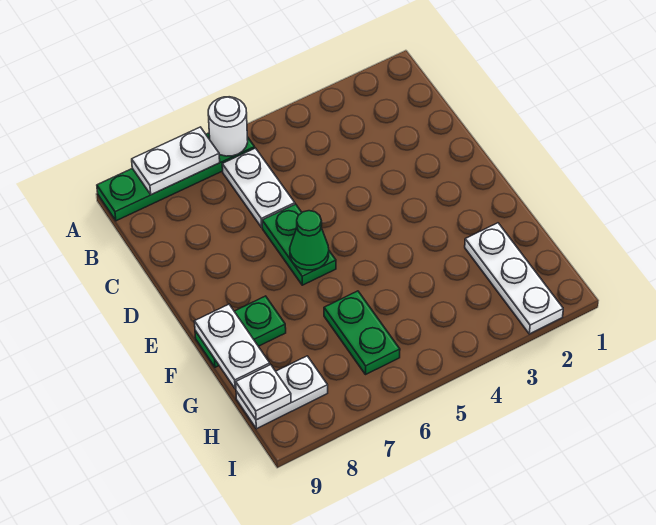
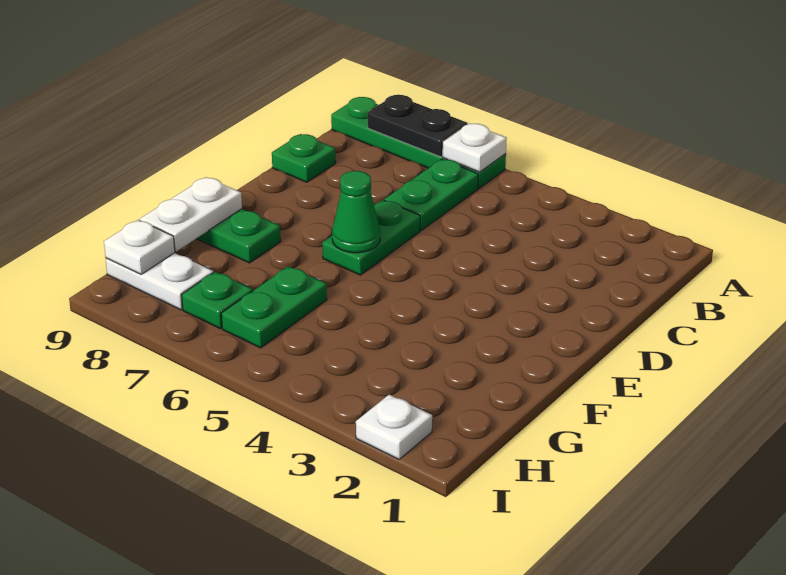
white round brick A6 level 2 -> white plate A6 level 2
white plate A7:A8 level 2 -> black plate A7:A8 level 2
white plate B6:C6 level 1 -> green plate B6:C6 level 1
none -> green plate C9 level 1
white plate G2:I2 level 1 -> white plate I2 level 1
none -> green plate H7 level 1

